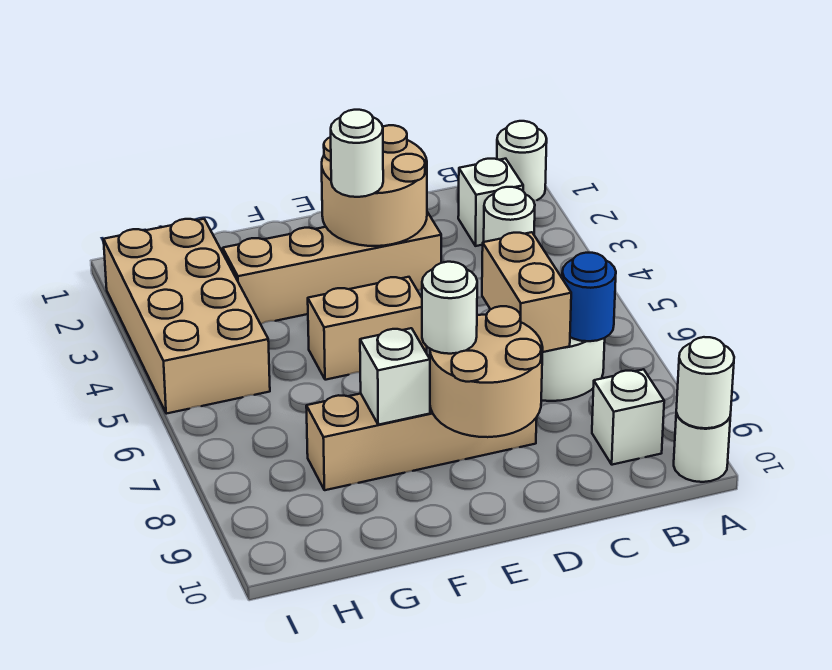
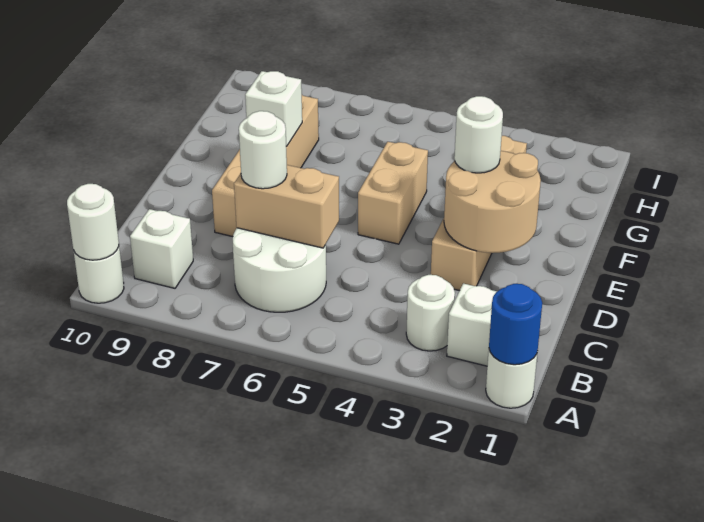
blue round brick B7 level 2 -> blue round brick A1 level 2
tan round brick D8:E9 level 2 -> none
white round brick E8 level 3 -> white round brick C7 level 3
tan brick H2:I5 level 1 -> none

